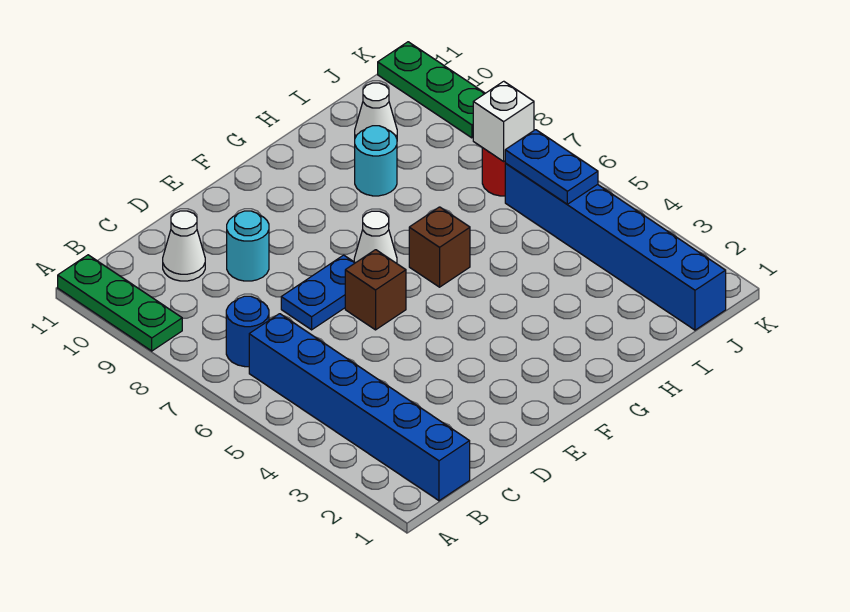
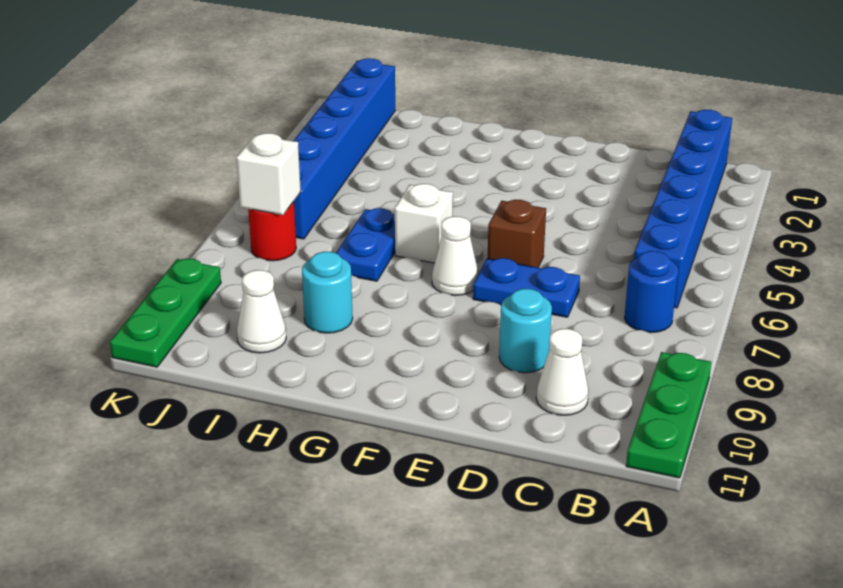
brown brick G6 level 1 -> white brick G6 level 1
blue plate J5:J6 level 2 -> blue plate H6:H7 level 1

